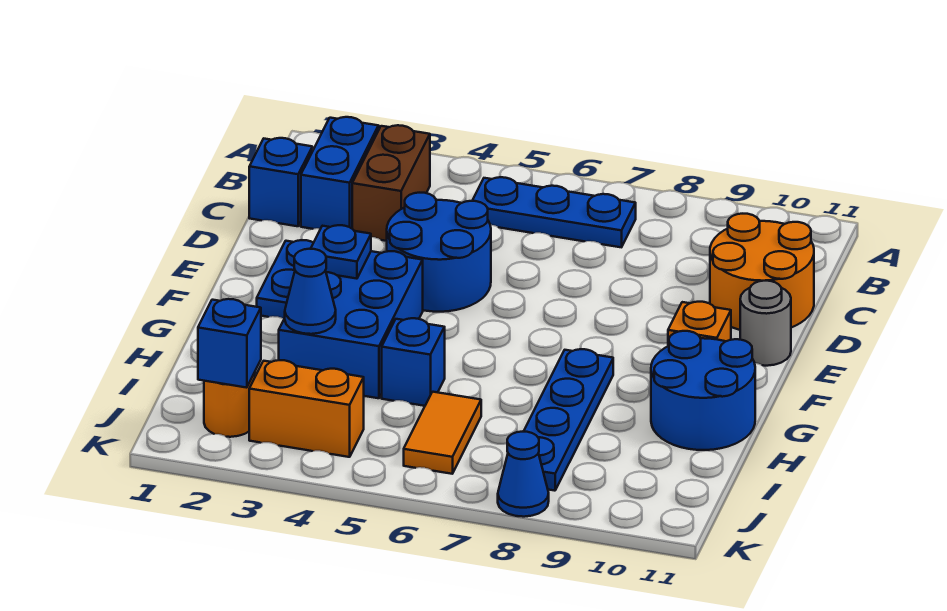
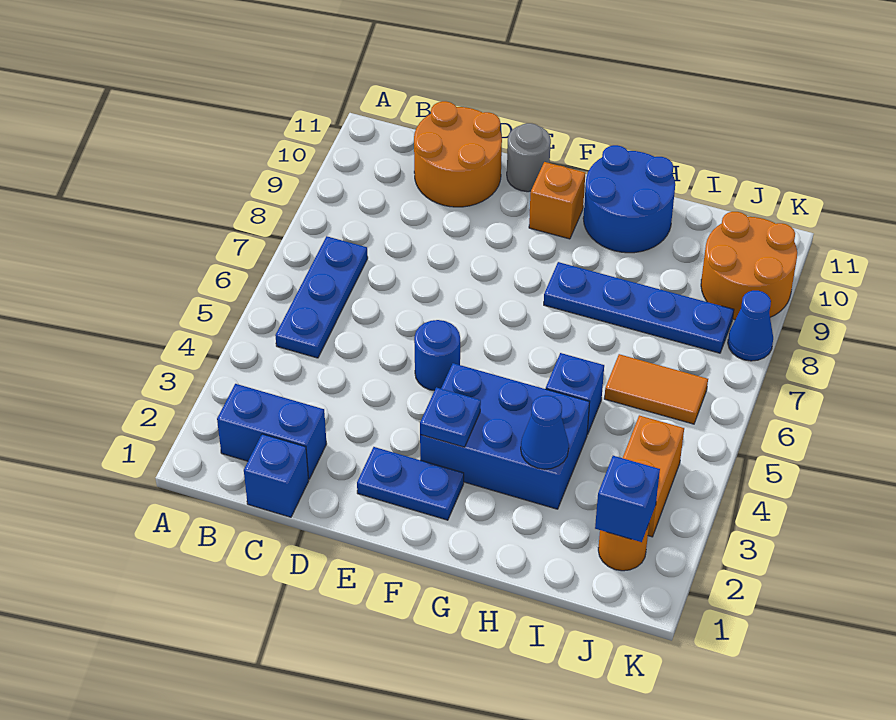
brown brick B3:C3 level 1 -> none
blue round brick D4:E5 level 1 -> blue round brick E5 level 1
none -> orange round brick J9:K10 level 1

